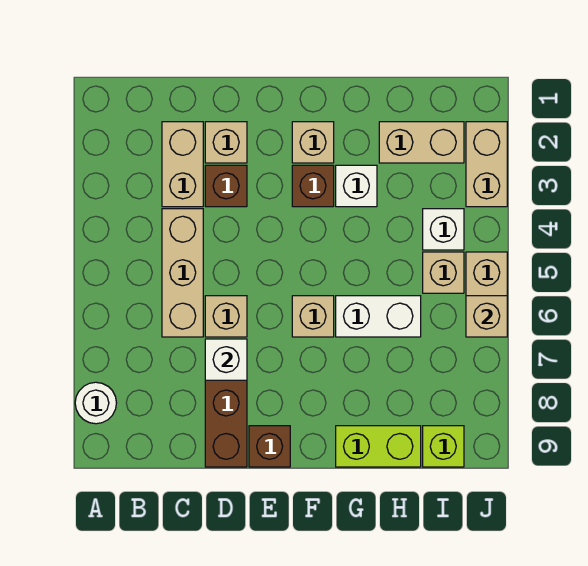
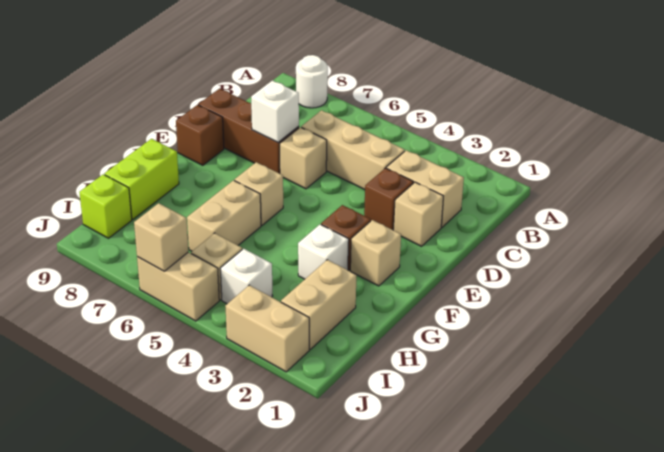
white brick G6:H6 level 1 -> tan brick G6:H6 level 1

